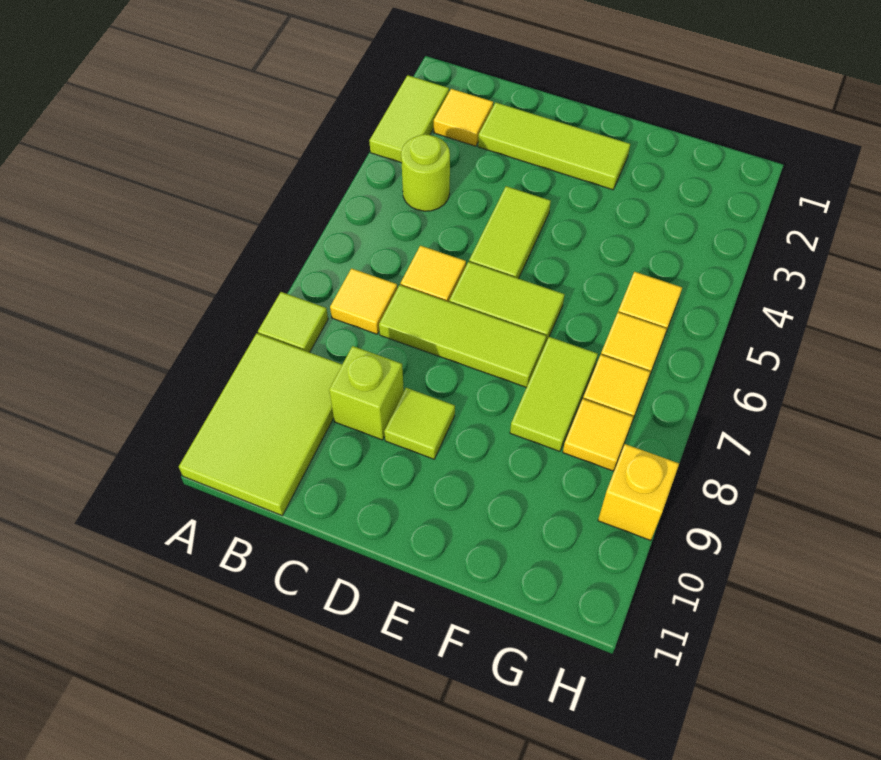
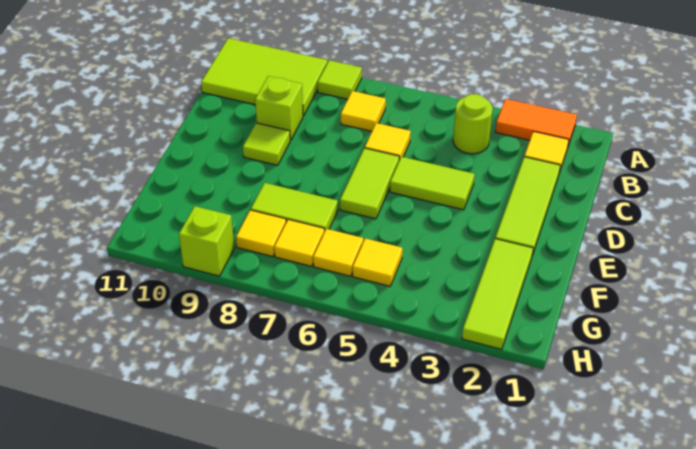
lime tile A2:A3 level 1 -> orange tile A2:A3 level 1
lime tile C7:E7 level 1 -> lime tile F2:H2 level 1
yellow brick H9 level 1 -> lime brick H9 level 1

